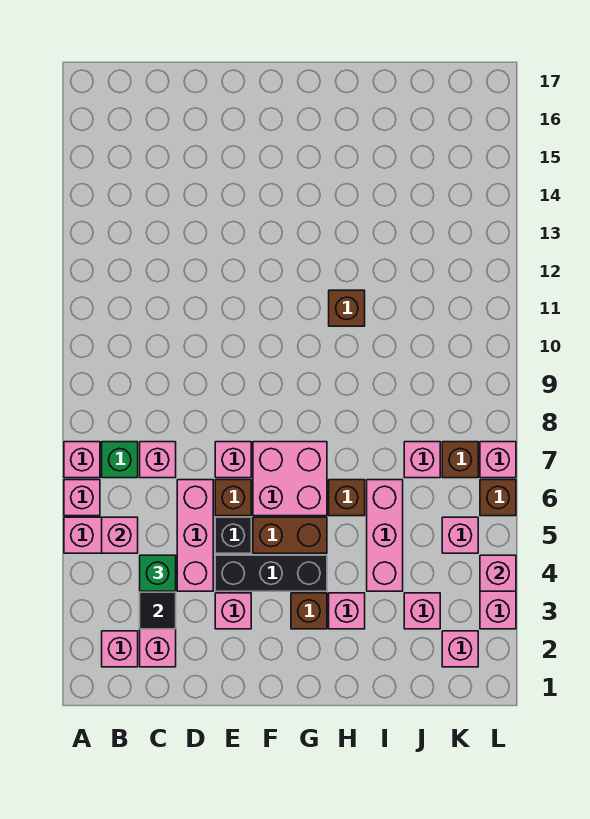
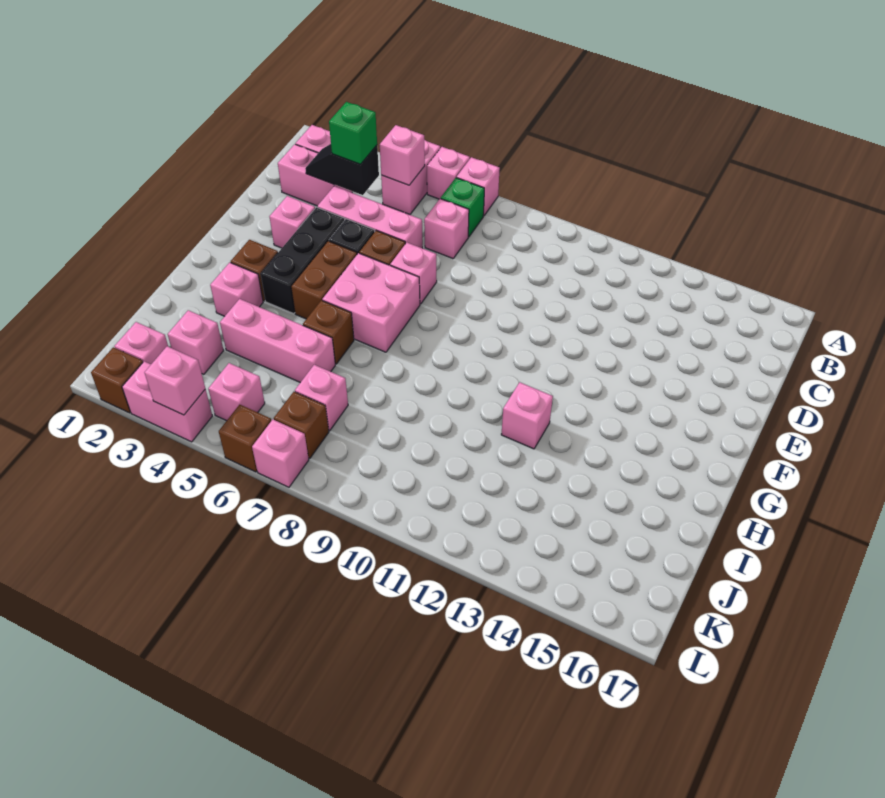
brown brick H11 level 1 -> brown brick L2 level 1
none -> pink brick H12 level 1

